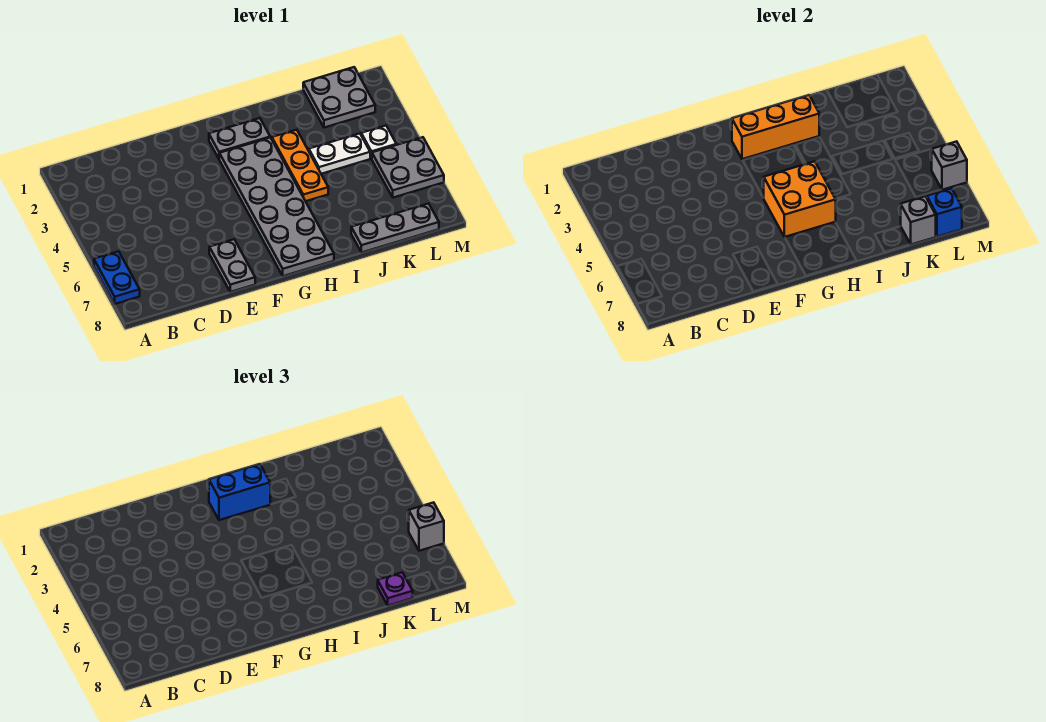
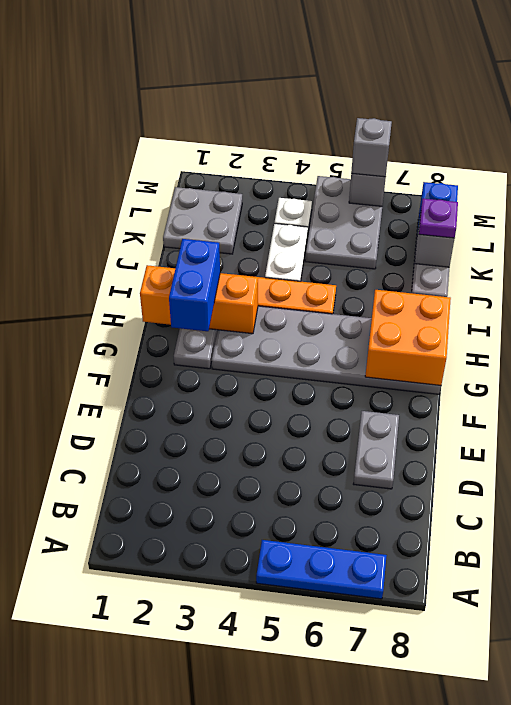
blue plate A6:A7 level 1 -> blue plate A5:A7 level 1
grey plate E7:E8 level 1 -> grey plate D7:E7 level 1
orange brick G2:I2 level 2 -> orange brick H1:H3 level 2
orange brick G5:H6 level 2 -> orange brick G7:H8 level 2
grey plate L5:M6 level 1 -> grey plate K5:M6 level 1

